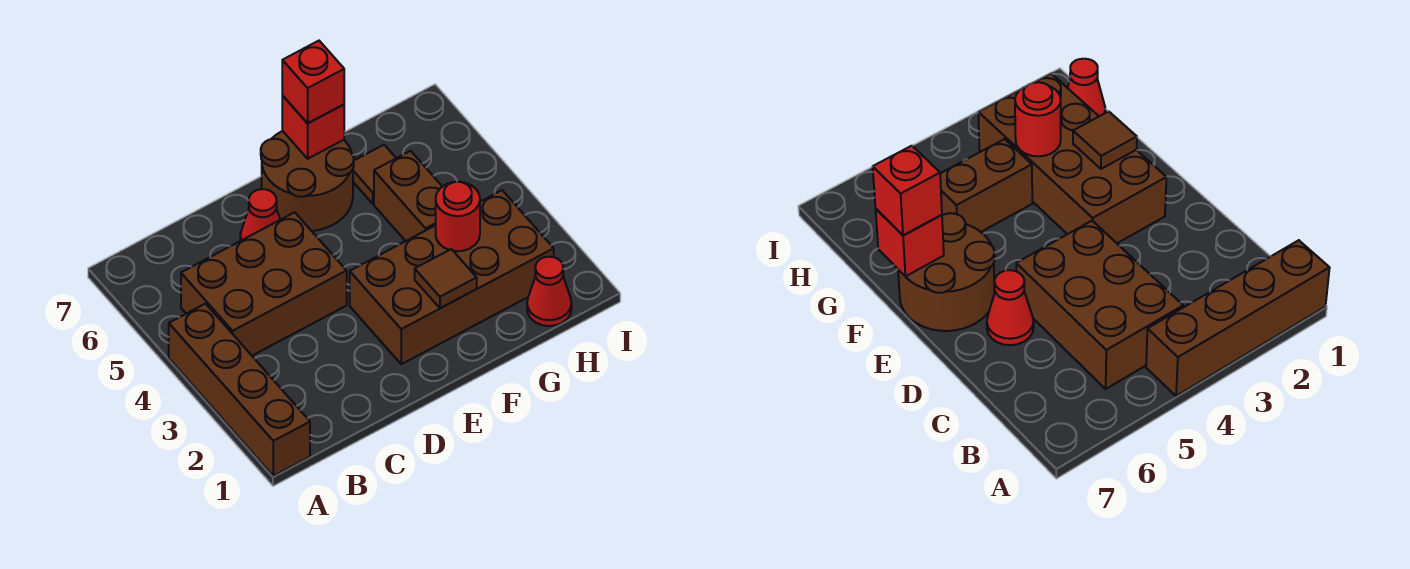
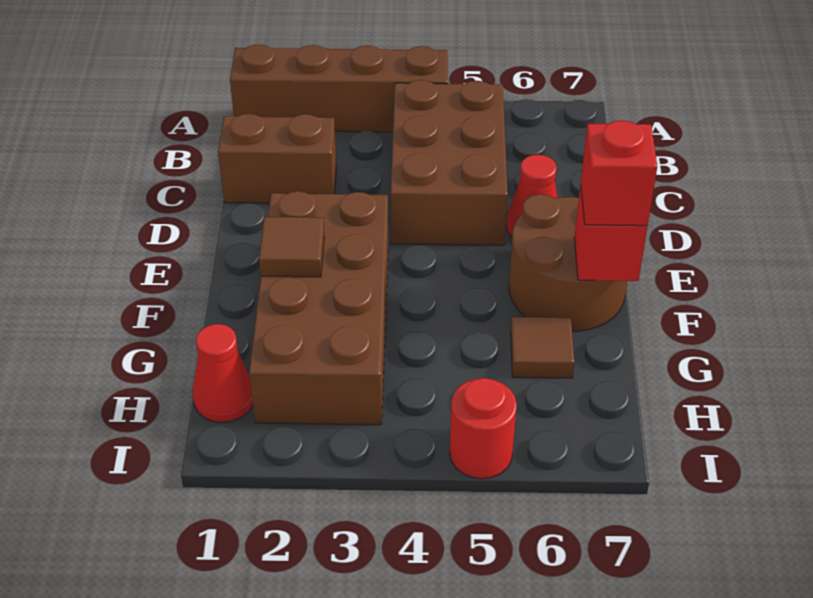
red round brick G3 level 2 -> red round brick I5 level 1
brown brick G4:G5 level 1 -> brown brick C1:C2 level 1

